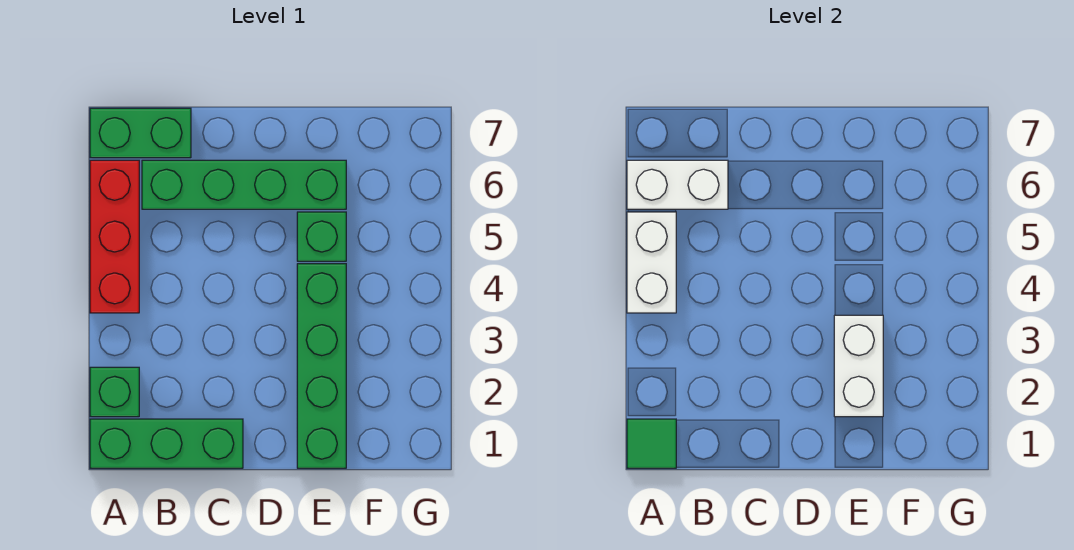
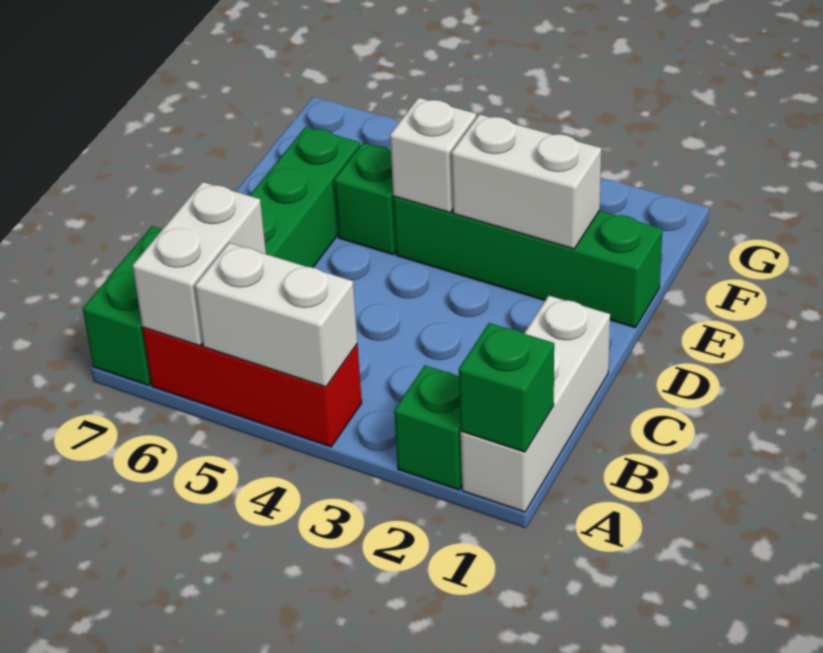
green brick A1:C1 level 1 -> white brick A1:C1 level 1
green tile A1 level 2 -> green brick A1 level 2
none -> white brick E4 level 2

